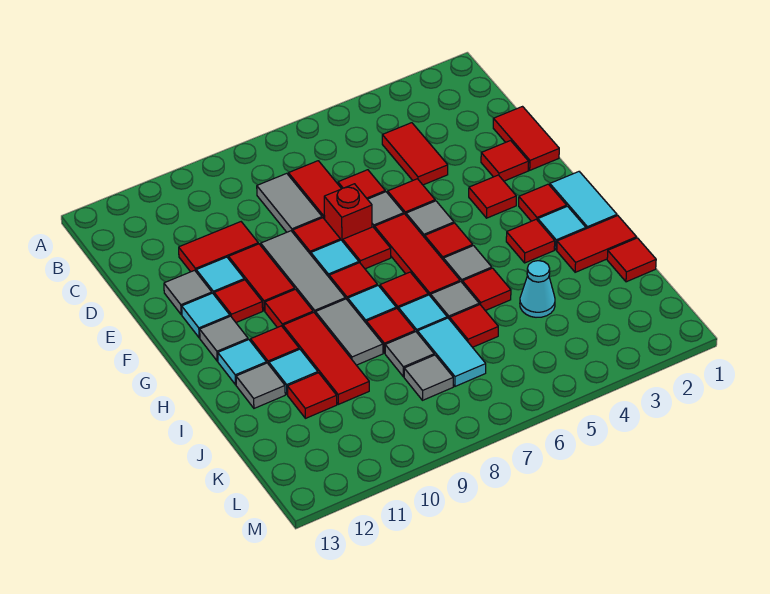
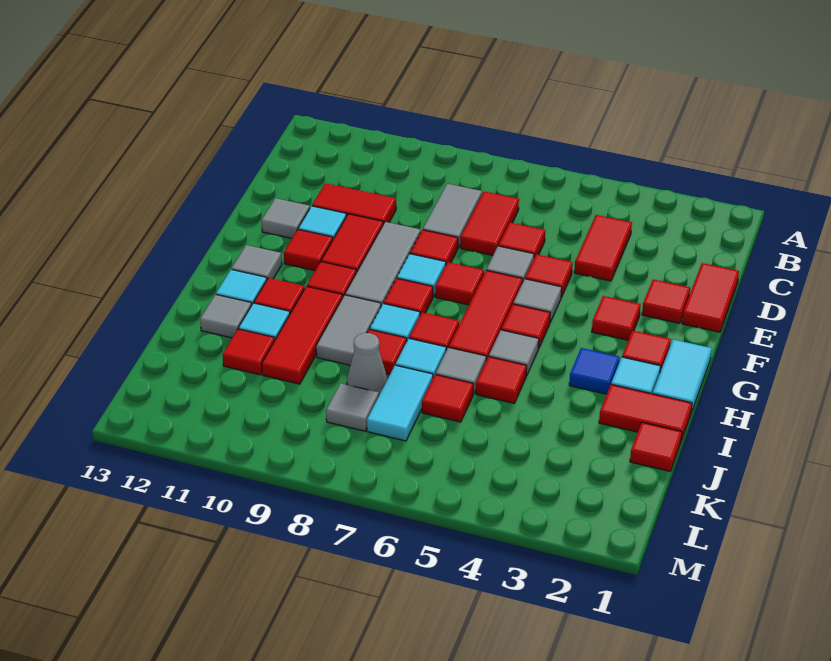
red brick E7 level 1 -> none
cyan tile F12 level 1 -> none
red tile H3 level 1 -> blue tile H3 level 1
cyan cone J4 level 1 -> none
grey tile J8 level 1 -> grey cone J8 level 1

